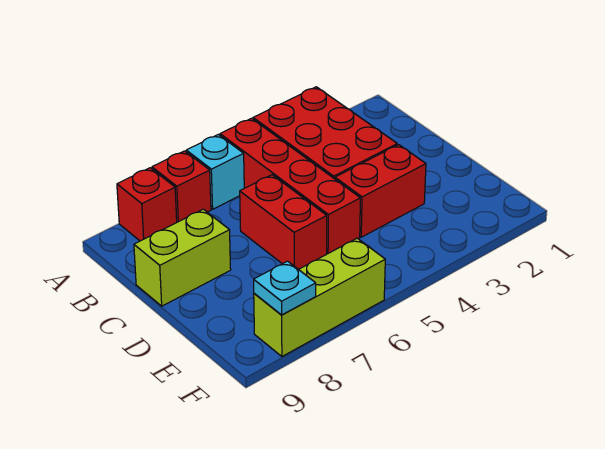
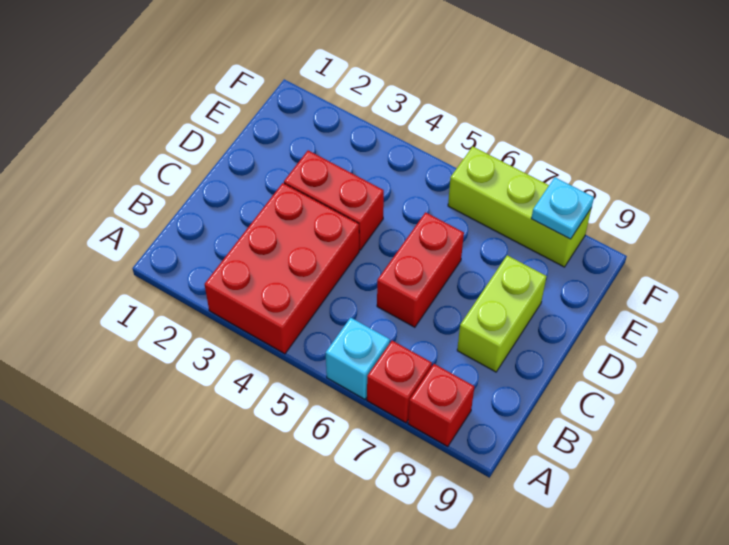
red brick A5:D5 level 1 -> none
lime brick C8:C9 level 1 -> lime brick C8:D8 level 1

